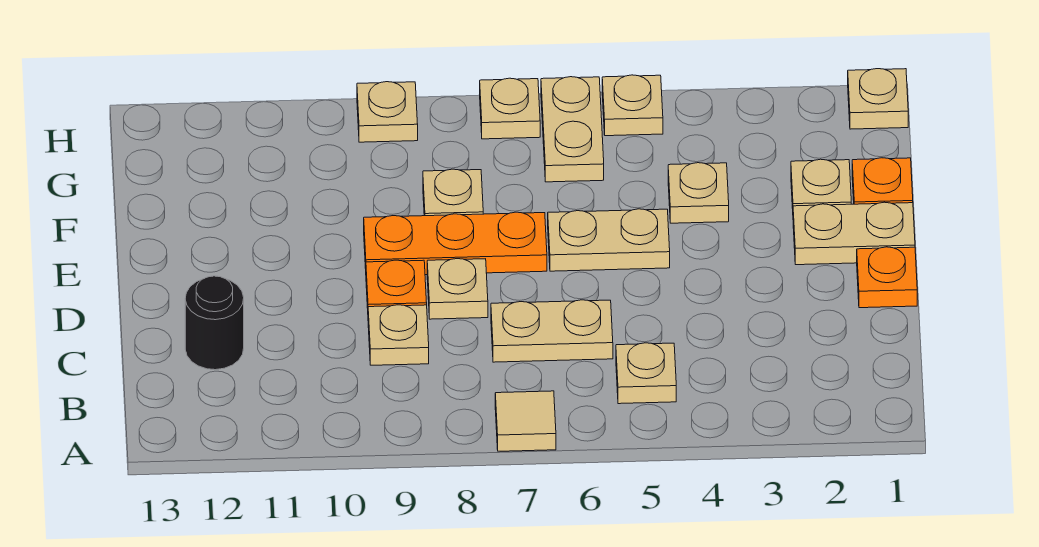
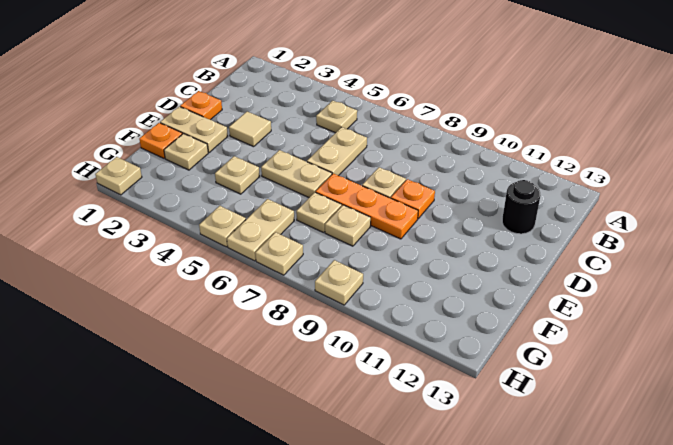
tan tile A7 level 1 -> tan tile D3 level 1
tan plate C6:C7 level 1 -> tan plate C6:D6 level 1
tan plate C9 level 1 -> tan plate F7 level 1

